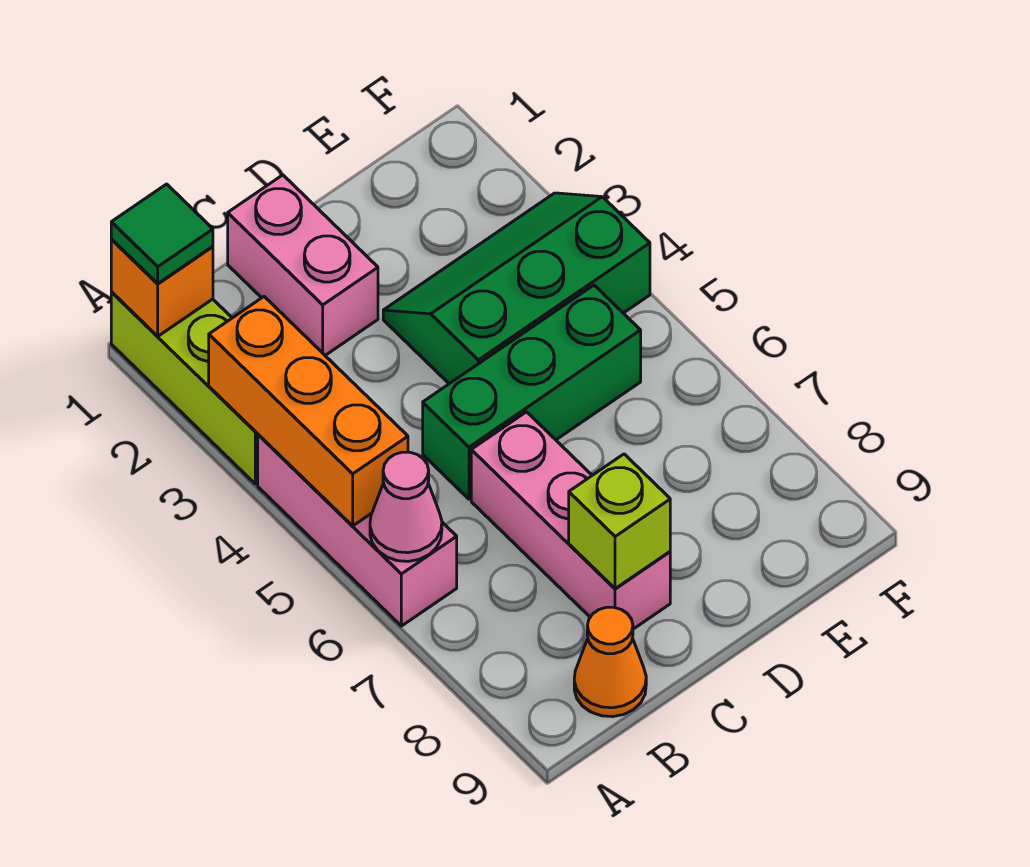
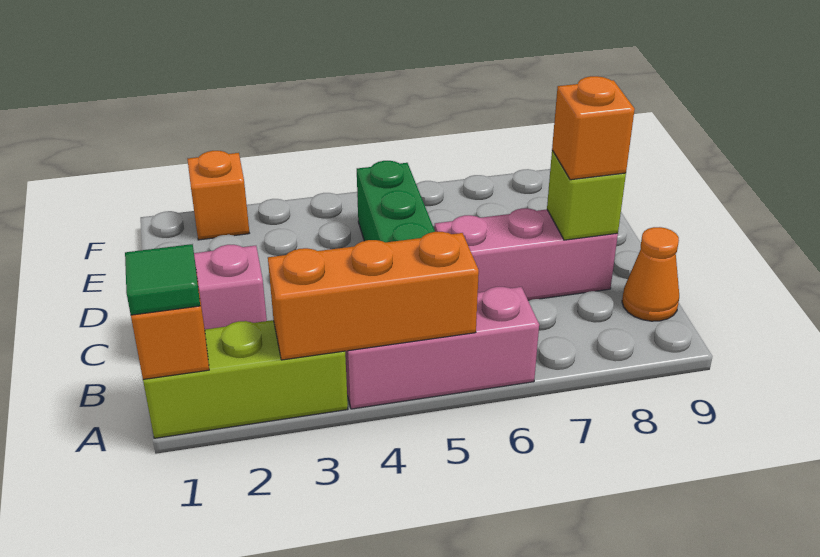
pink cone A6 level 2 -> none
none -> orange brick C8 level 3
green slope D3:F4 level 1 top 4 -> none
none -> orange brick F2 level 1

